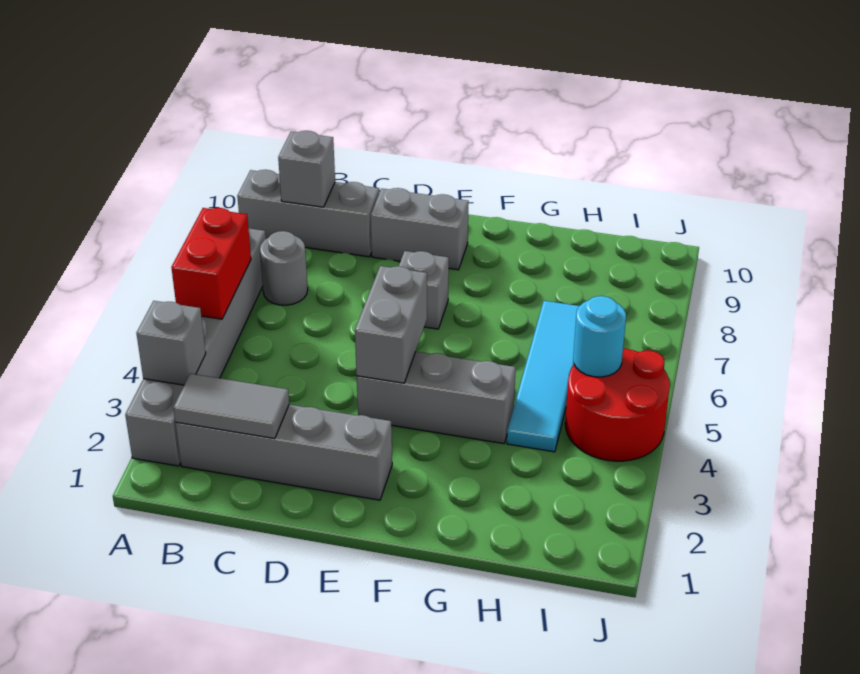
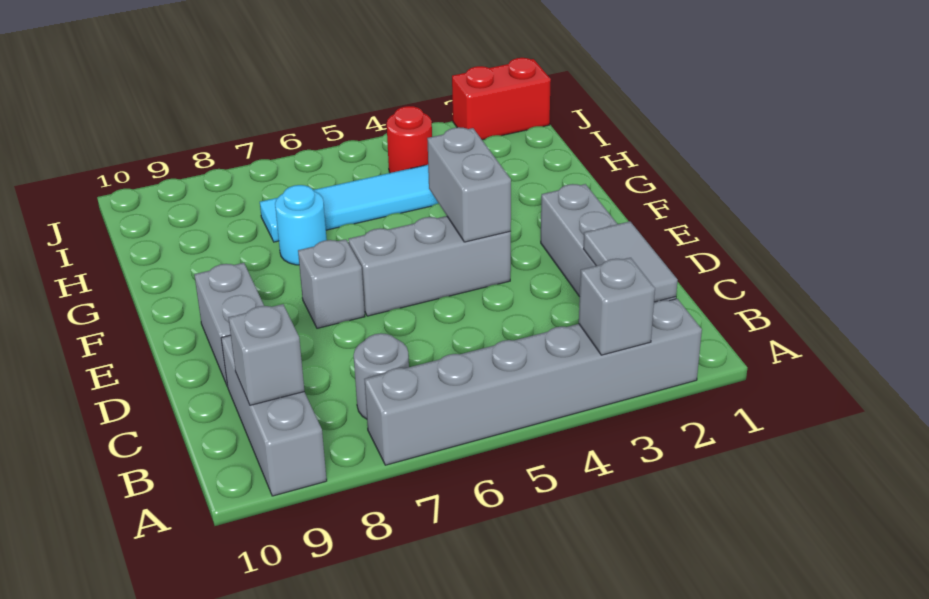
red brick A5:A6 level 2 -> red brick J1:J2 level 1
grey brick E4:G4 level 1 -> grey brick E4:E6 level 1
grey brick E4:E5 level 2 -> grey brick E4:F4 level 2
red round brick I4:J5 level 1 -> red round brick I4 level 1
cyan round brick I5 level 2 -> cyan round brick G7 level 1

